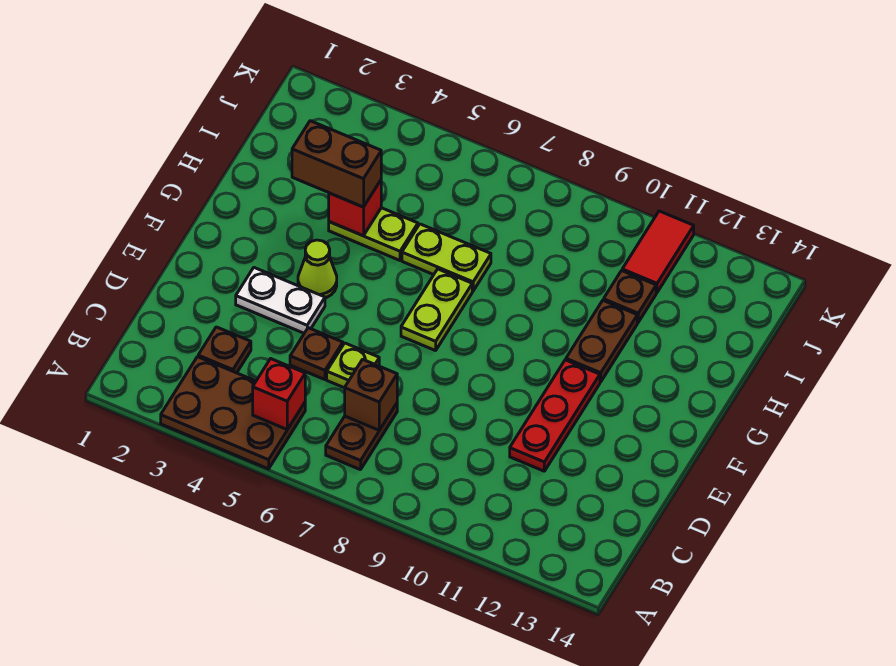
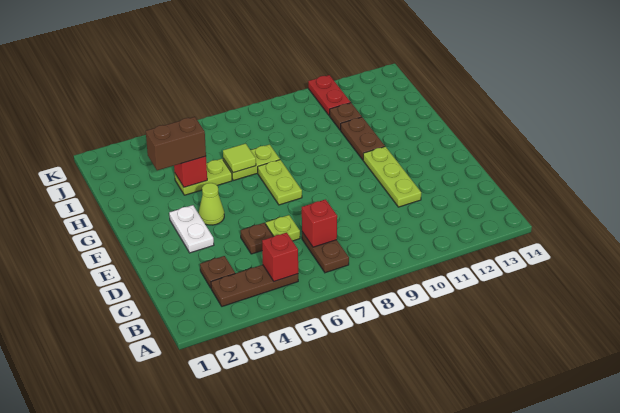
brown plate A3:B5 level 1 -> brown plate B3:B5 level 1
brown brick C7 level 2 -> red brick C7 level 2
red plate D11:F11 level 1 -> lime plate D11:F11 level 1
white plate E3:E4 level 1 -> white plate E3:F3 level 1
none -> lime tile H6 level 2
red tile J11:K11 level 1 -> red plate J11:K11 level 1

